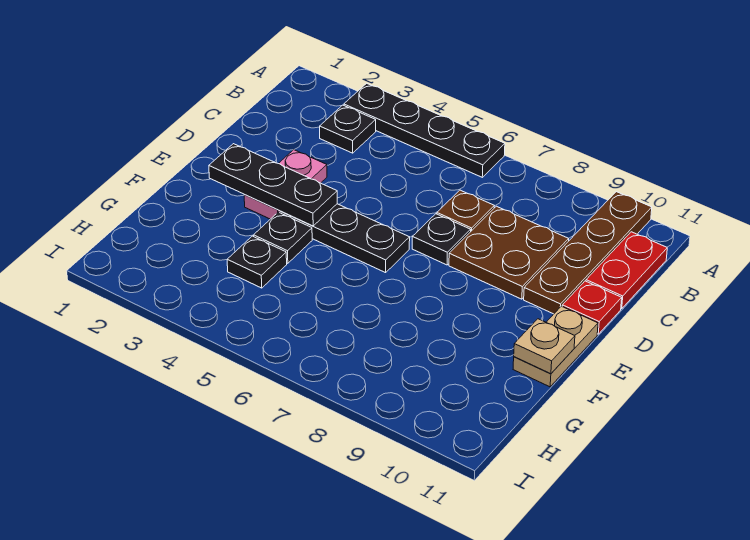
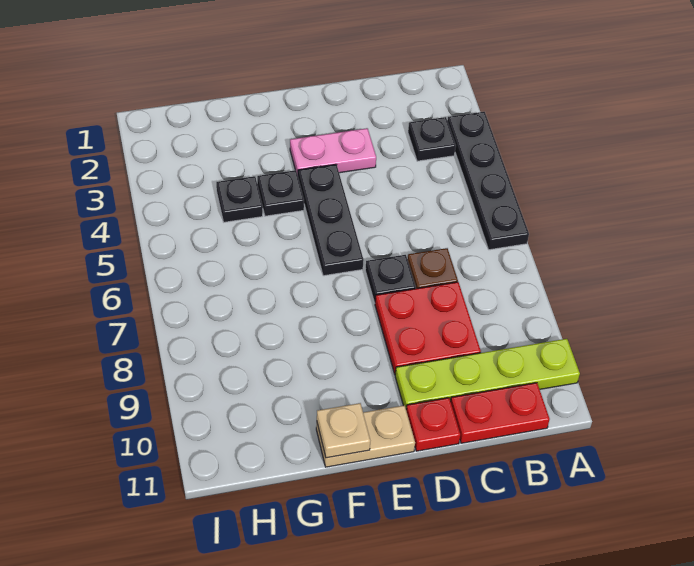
brown plate A10:D10 level 1 -> lime plate A10:D10 level 1
brown plate C8:D9 level 1 -> red plate C8:D9 level 1
black plate E2:E4 level 2 -> none

